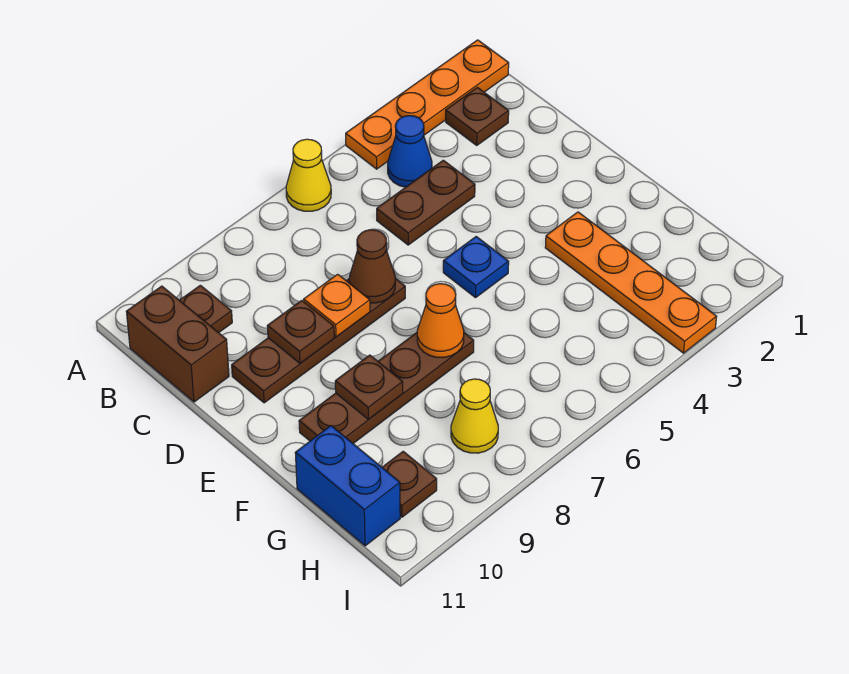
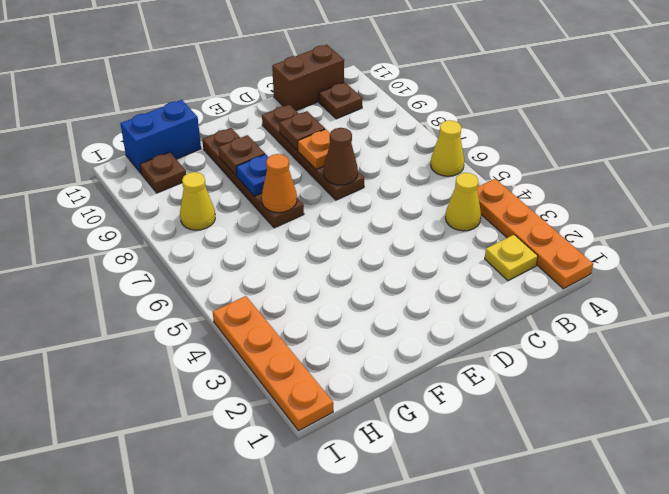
brown plate B2 level 1 -> yellow plate B2 level 1
blue cone B4 level 1 -> yellow cone B4 level 1
brown plate C4:C5 level 1 -> none
blue plate E5 level 1 -> blue plate F8 level 2
orange plate F3:I3 level 1 -> orange plate I1:I4 level 1

